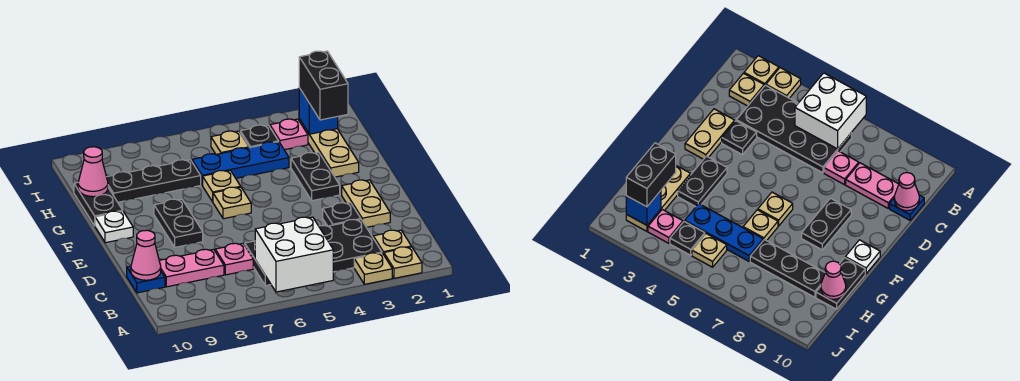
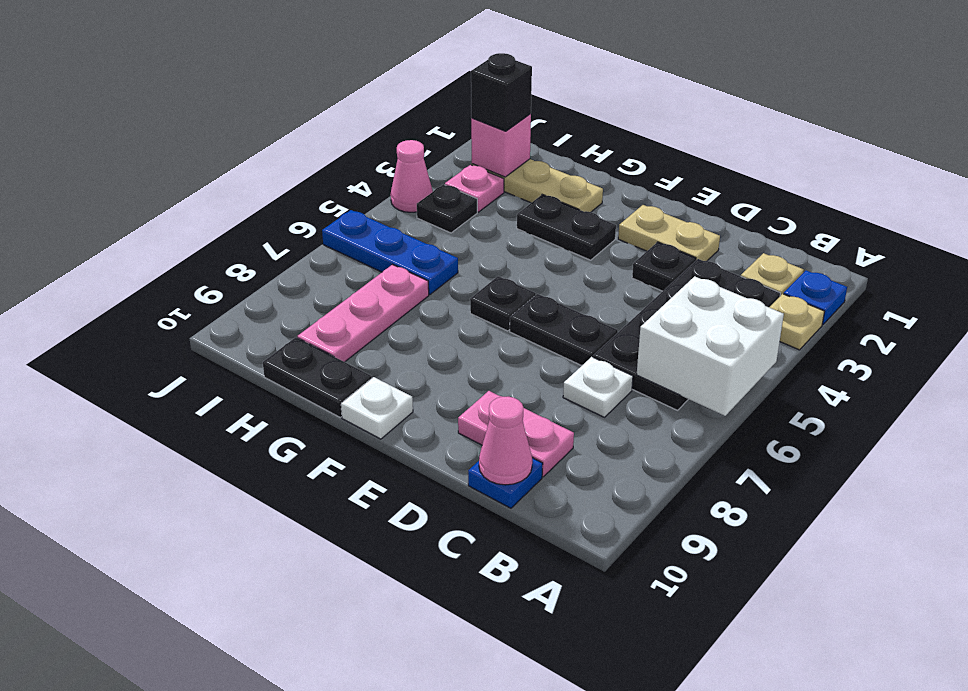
tan plate A2 level 1 -> blue plate A2 level 1
pink plate C7 level 1 -> white plate C7 level 1
pink plate C8:C9 level 1 -> pink plate C9:D9 level 1
black plate E8:F8 level 1 -> black plate D6:E6 level 1
tan plate F6 level 1 -> black plate F6 level 1
tan plate G6 level 1 -> none
black brick H2:I2 level 3 -> black brick I2 level 3
blue plate H4:H6 level 1 -> blue plate H6:J6 level 1
black plate H7:H9 level 1 -> pink plate H7:H9 level 1
pink cone H10 level 2 -> pink cone J4 level 1
blue brick I2 level 2 -> pink brick I2 level 2
tan plate I5 level 1 -> none

